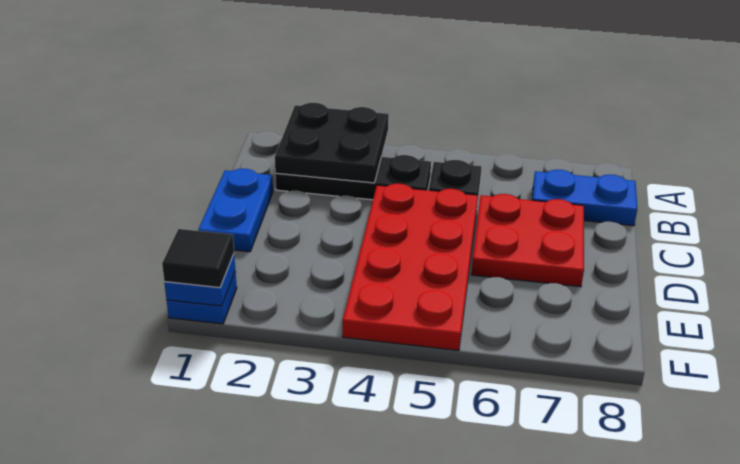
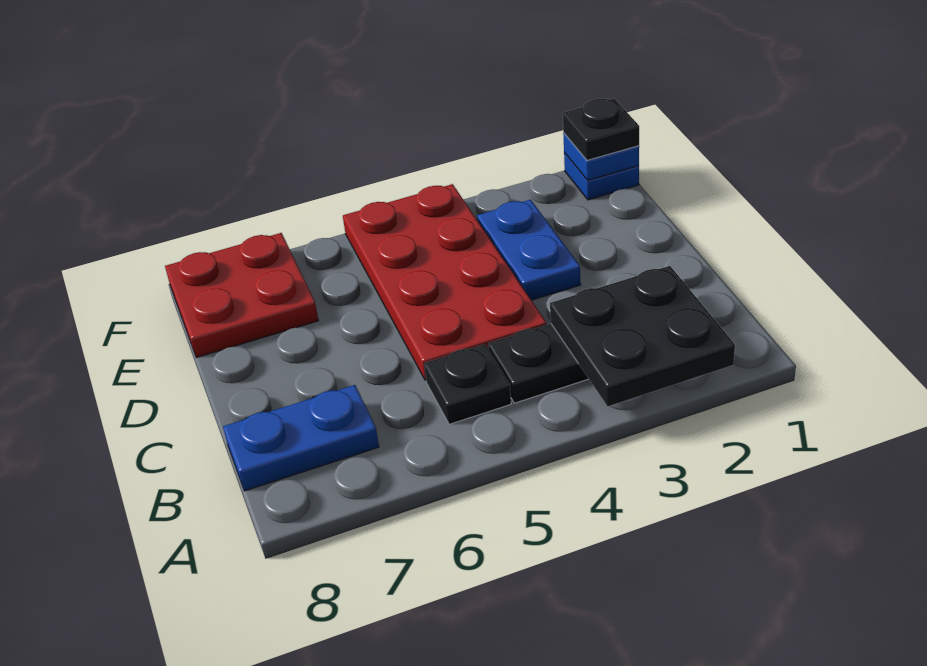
blue plate C1:D1 level 1 -> blue plate D3:E3 level 1
red plate C6:D7 level 1 -> red plate E7:F8 level 1
black tile F1 level 3 -> black plate F1 level 3

